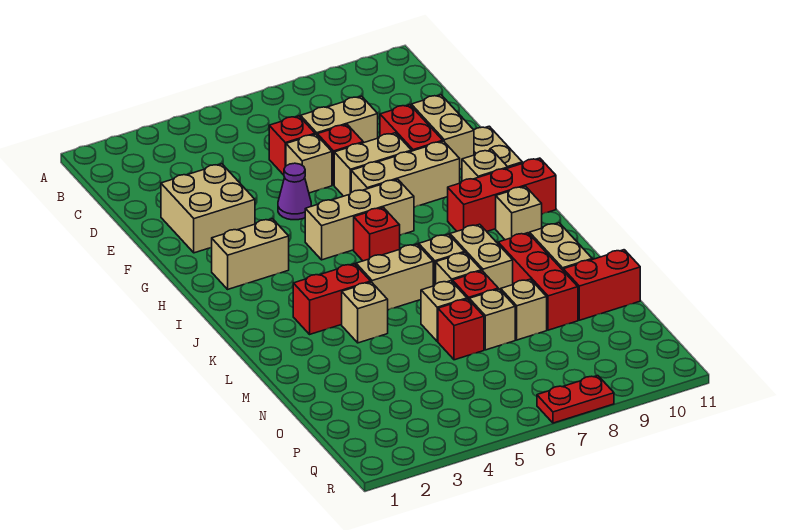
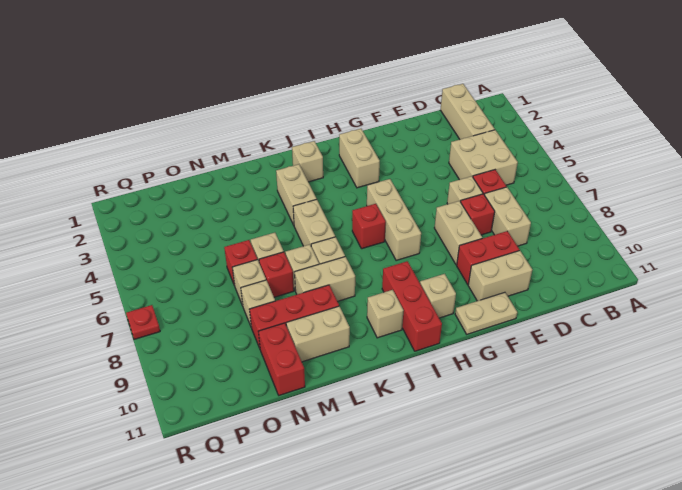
tan brick E2:F3 level 1 -> tan brick C4:D5 level 1
purple cone F5 level 1 -> none
tan brick G7:G9 level 1 -> tan brick C1:C3 level 1
red brick K3:K4 level 1 -> tan brick K3:K4 level 1
tan brick L4 level 1 -> tan brick J2 level 1
red plate R7:R8 level 1 -> red plate R7 level 1

